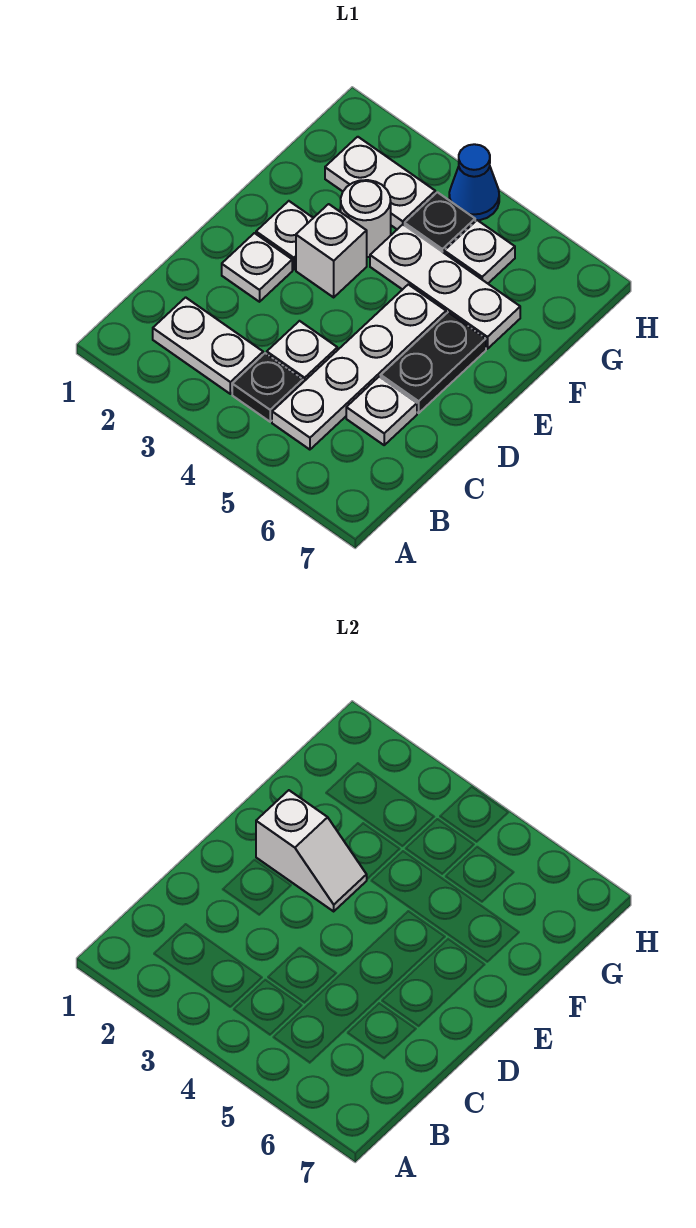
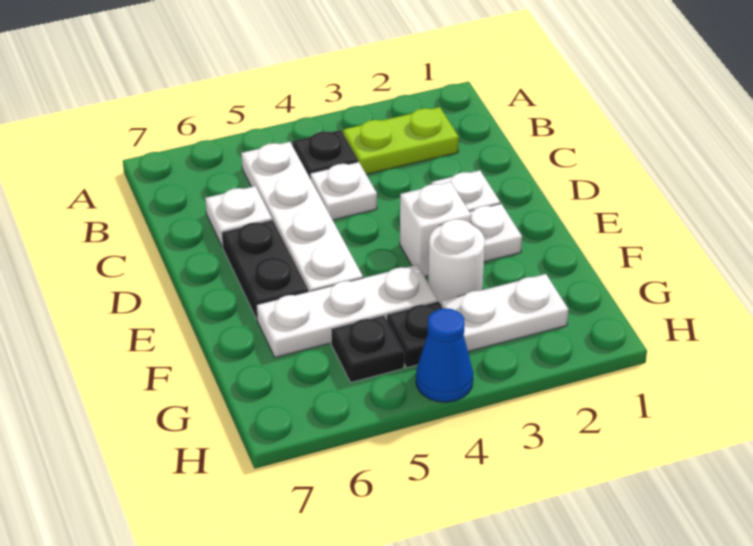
white plate B2:B3 level 1 -> lime plate B2:B3 level 1
white slope E2:E3 level 2 top 2 -> none
white plate G5 level 1 -> black plate G5 level 1

